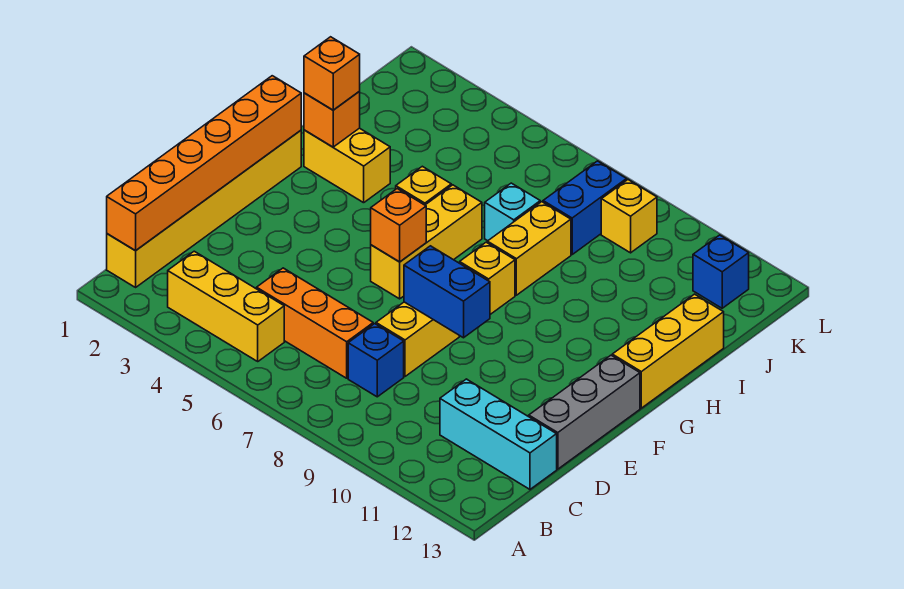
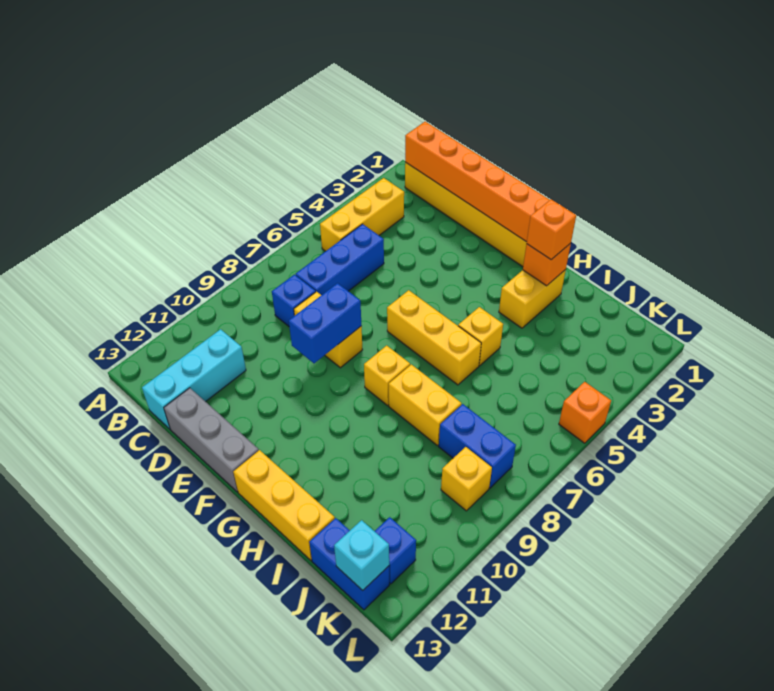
orange brick C5:C7 level 1 -> blue brick C5:C7 level 1
orange brick F6 level 2 -> orange brick L5 level 1
cyan brick I7 level 1 -> cyan brick K13 level 2
none -> blue brick J13:K13 level 1

